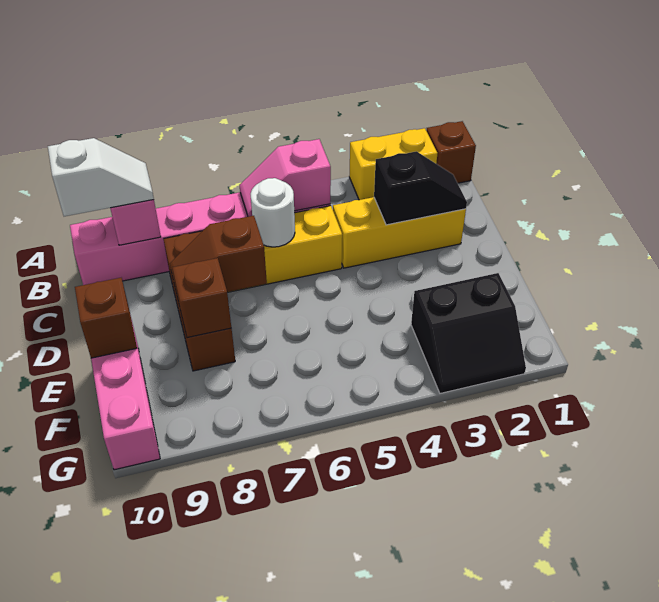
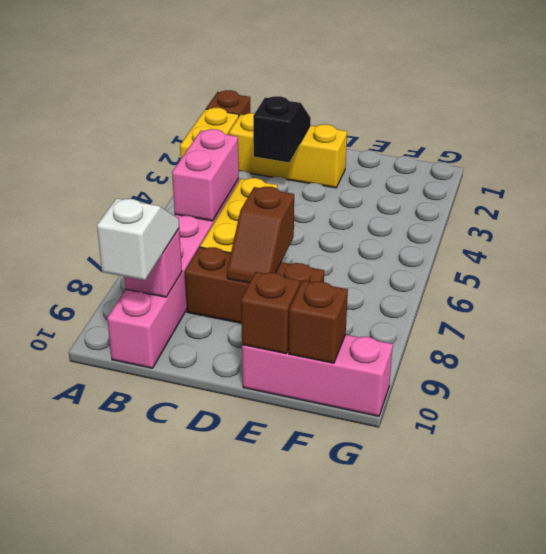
pink slope B5:B6 level 2 top 5 -> pink brick B5:B6 level 2
yellow brick C2:C4 level 1 -> yellow brick B2:D2 level 1
white round brick C6 level 2 -> none
brown brick E8 level 2 -> brown brick F10 level 2
black slope F2:G3 level 1 top F -> none

